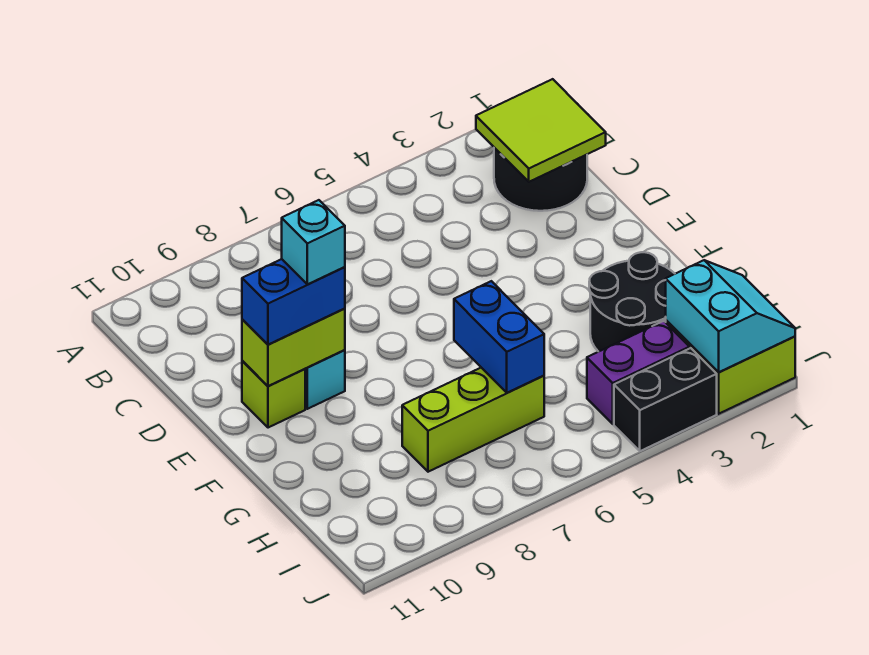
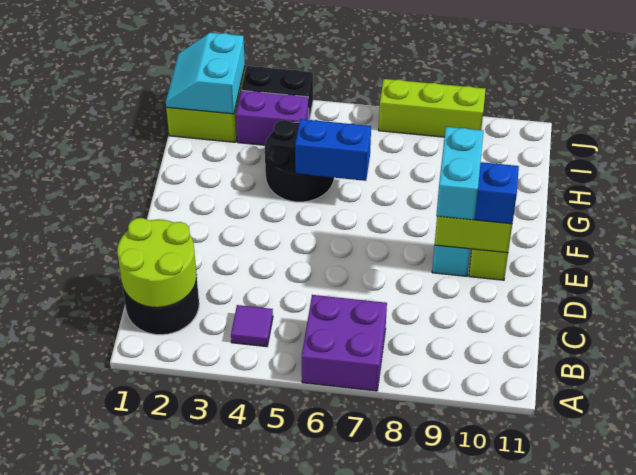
none -> purple brick A6:B7 level 1
lime tile B1:C2 level 2 -> lime round brick B1:C2 level 2
none -> purple tile B4 level 1
cyan brick E9 level 4 -> cyan brick D9:E9 level 4
black round brick G2:H3 level 1 -> black round brick G4:H5 level 1
blue brick G6:H6 level 2 -> blue brick G5:G6 level 2
lime brick H6:H8 level 1 -> lime brick J7:J9 level 1

